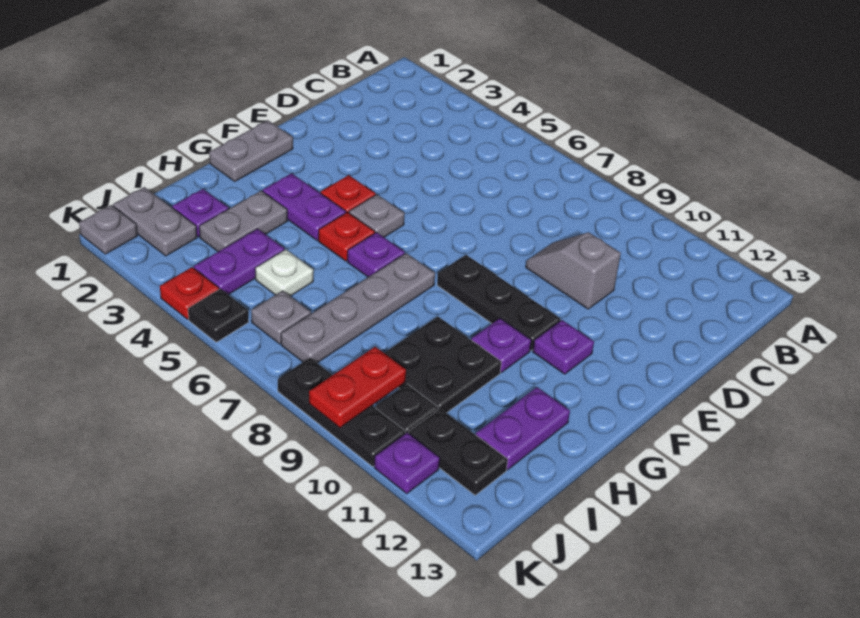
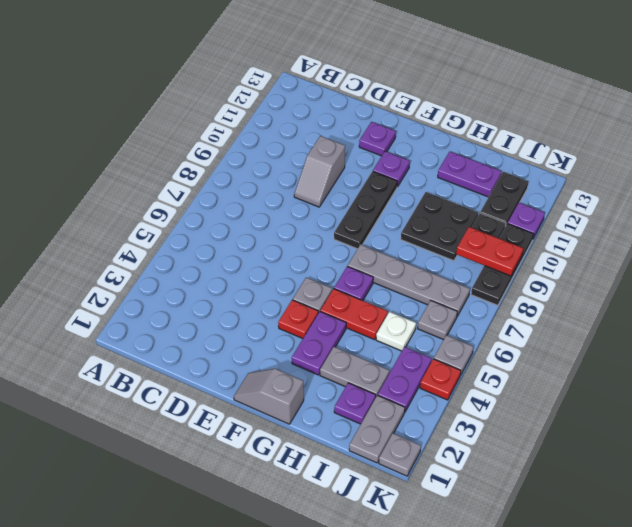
grey plate F1:G1 level 1 -> grey slope F1:G1 level 1 top G
red plate G5 level 1 -> red plate G5:H5 level 1
purple plate G10 level 1 -> purple plate E12 level 1
purple plate I4:J4 level 1 -> purple plate J3:J4 level 1
black plate K5 level 1 -> grey plate K5 level 1

